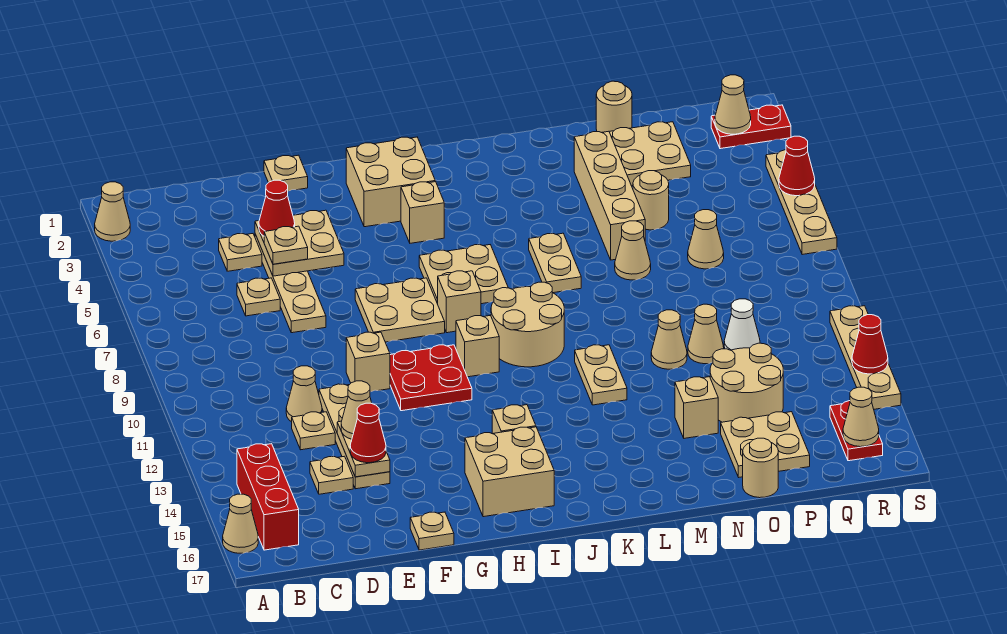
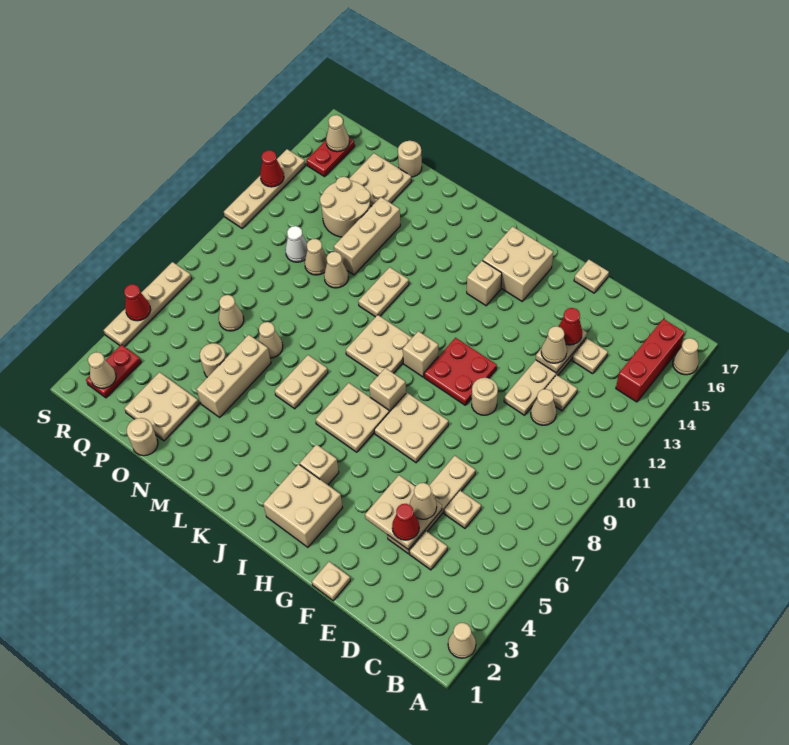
tan plate E5 level 3 -> tan cone E5 level 3
tan brick F10 level 1 -> tan round brick F10 level 1
tan round brick J9:K10 level 1 -> tan plate J9:K10 level 1
tan brick N3:N6 level 1 -> tan brick N4:N6 level 1
tan brick N14 level 1 -> tan brick N12:N14 level 1
red plate R2:S2 level 1 -> red plate R2:R3 level 1

